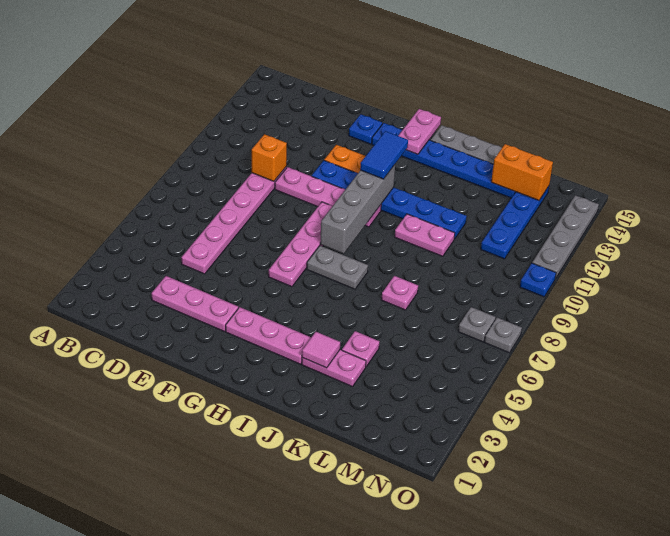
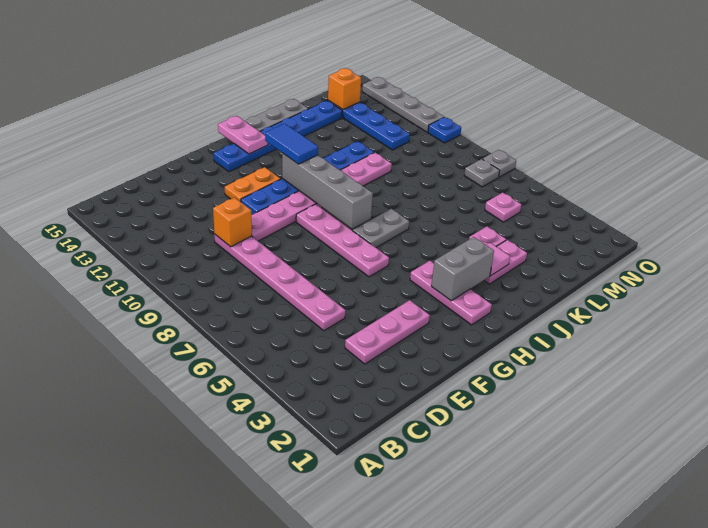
blue plate F14 level 1 -> none
pink plate G3:I3 level 1 -> pink plate H2:H4 level 1
none -> grey brick H3:I3 level 2
pink plate K7 level 1 -> pink plate M5 level 1
orange brick L14:M14 level 2 -> orange brick M14 level 2

